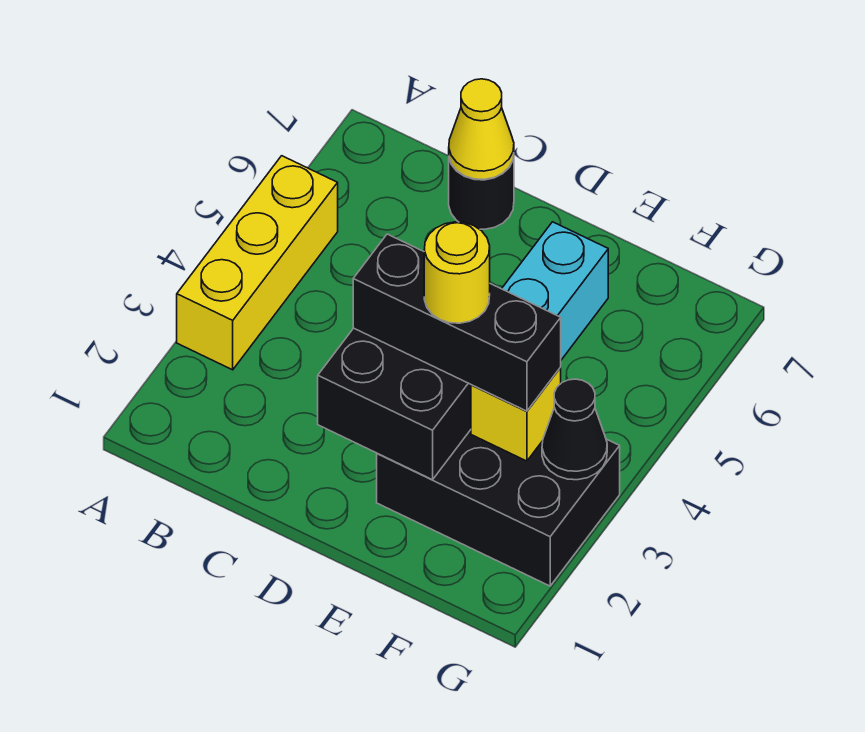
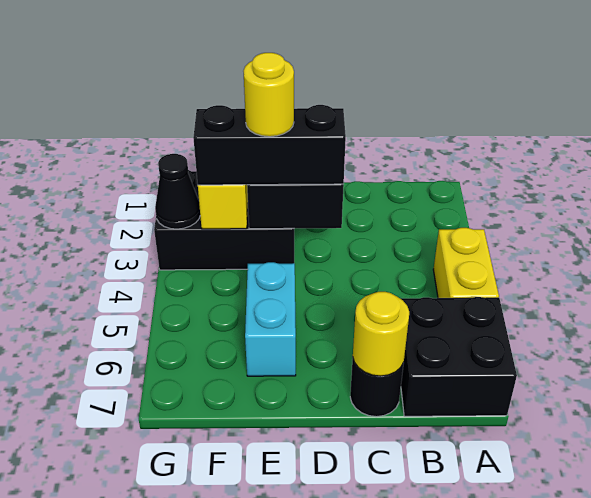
yellow brick A3:A5 level 1 -> yellow brick A4:A5 level 1
none -> black brick A6:B7 level 1
yellow cone C7 level 2 -> yellow round brick C7 level 2

